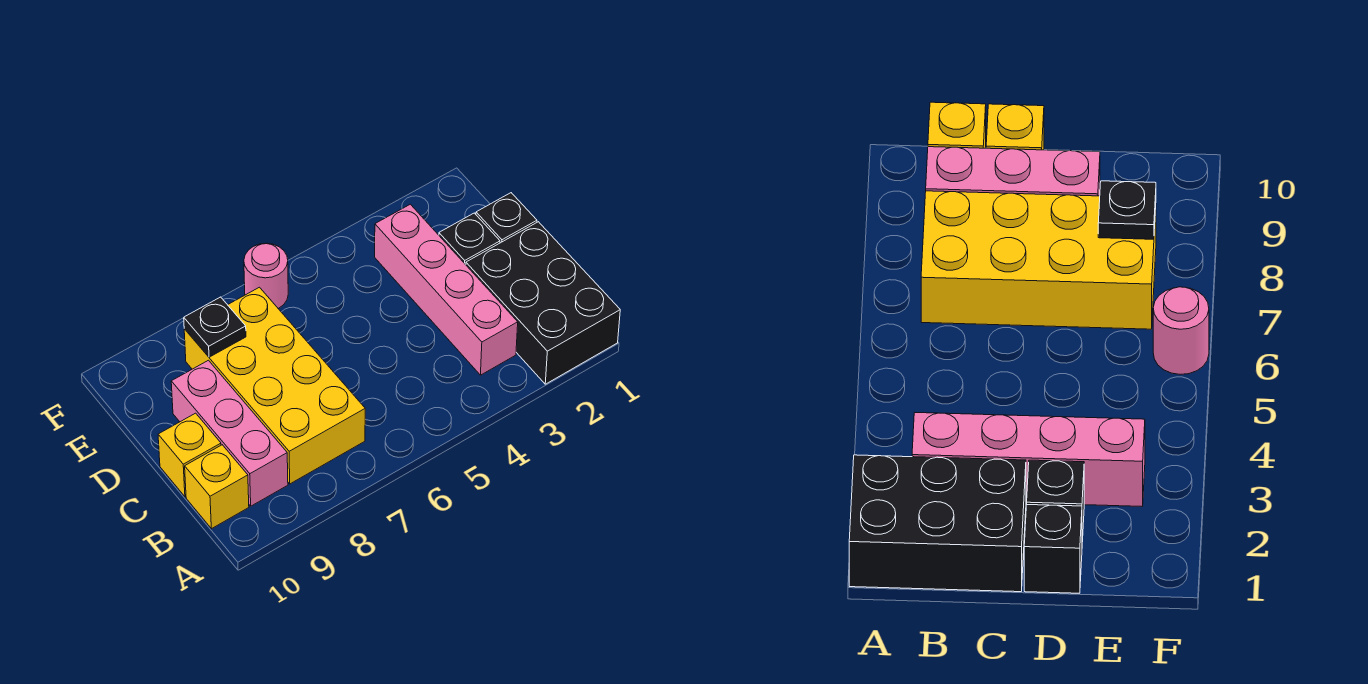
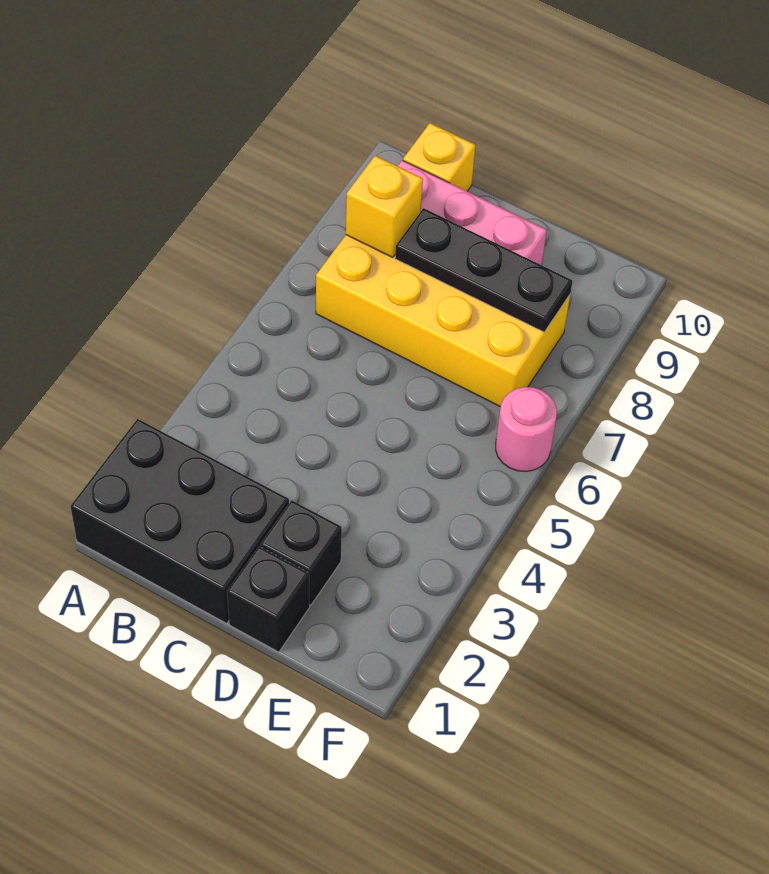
pink brick B3:E3 level 1 -> none
yellow brick C10 level 1 -> yellow brick B8 level 2
black plate E8 level 2 -> black plate C8:E8 level 2

